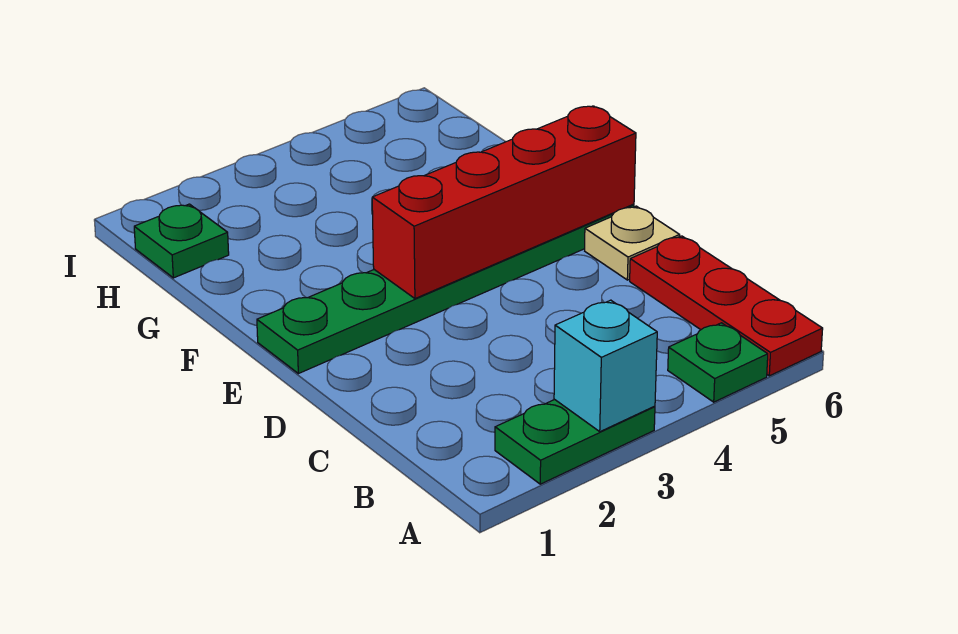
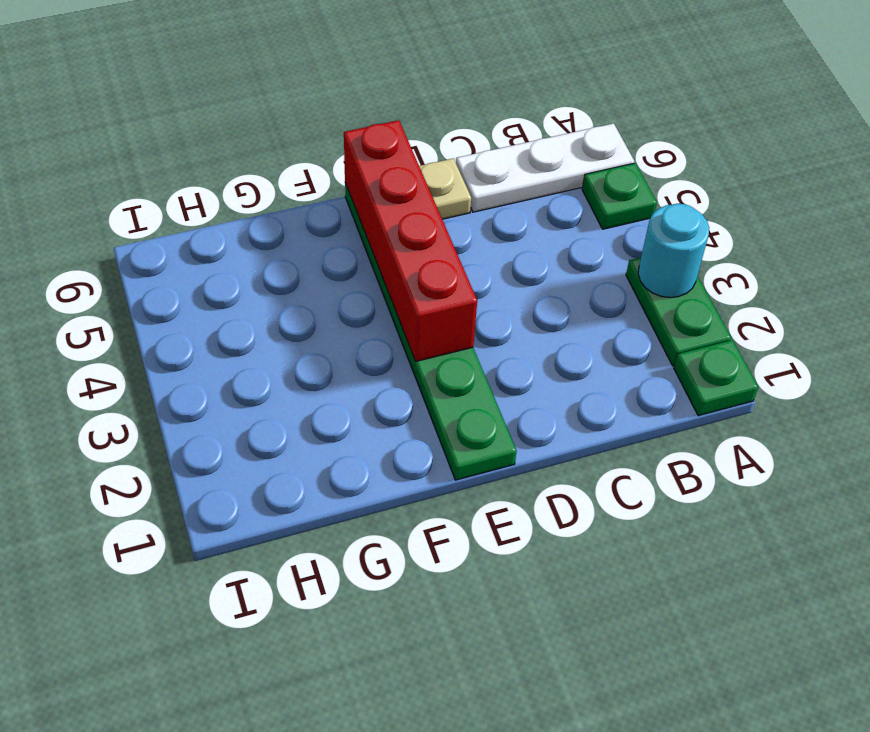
cyan brick A3 level 2 -> cyan round brick A3 level 2
red plate A6:C6 level 1 -> white plate A6:C6 level 1
green plate H1 level 1 -> green plate A1 level 1

